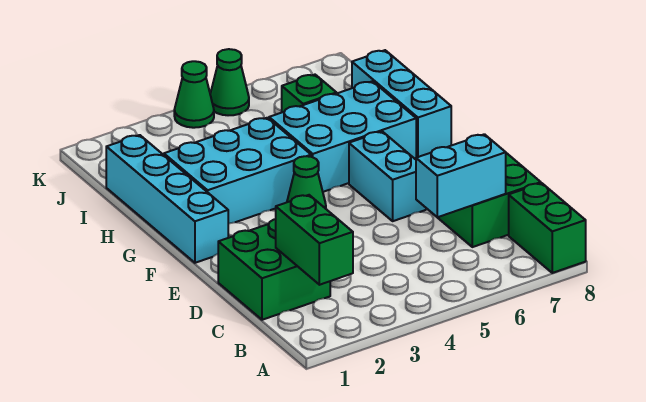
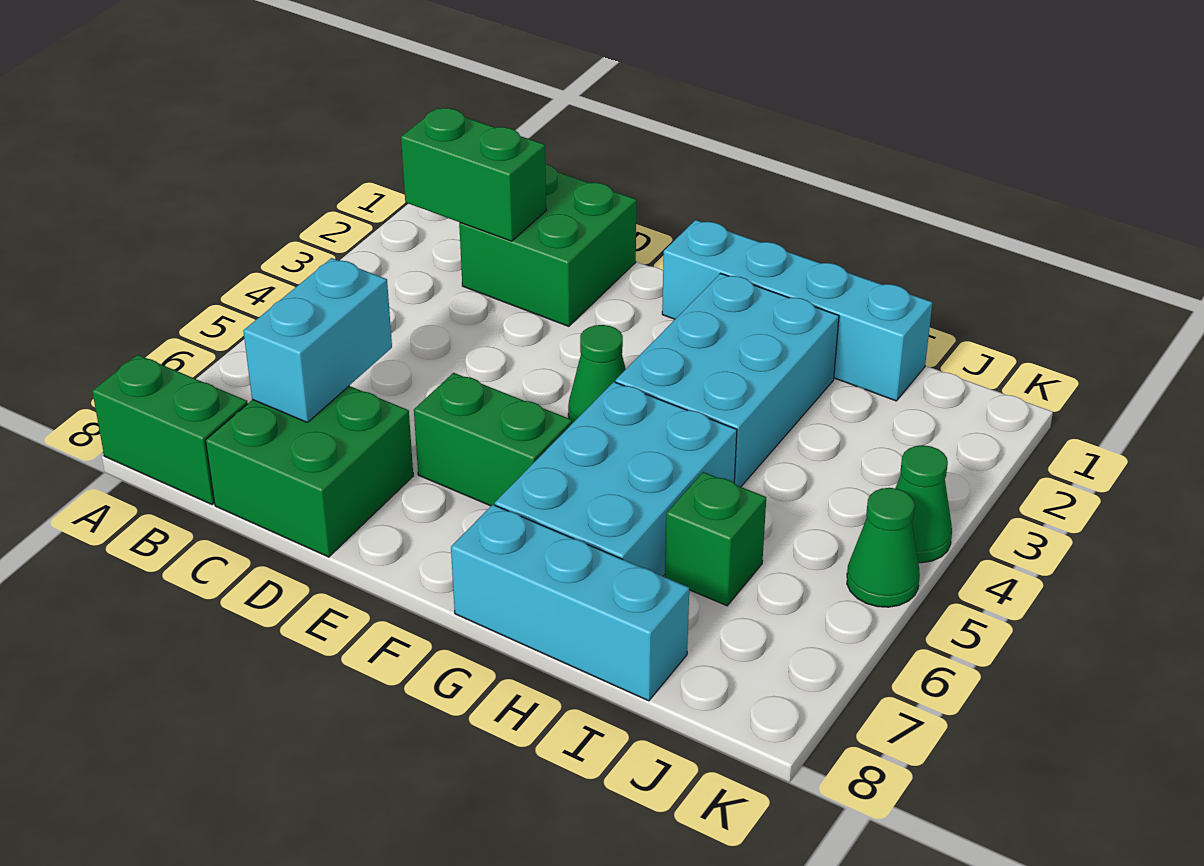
cyan brick E6:F6 level 1 -> green brick E6:F6 level 1

